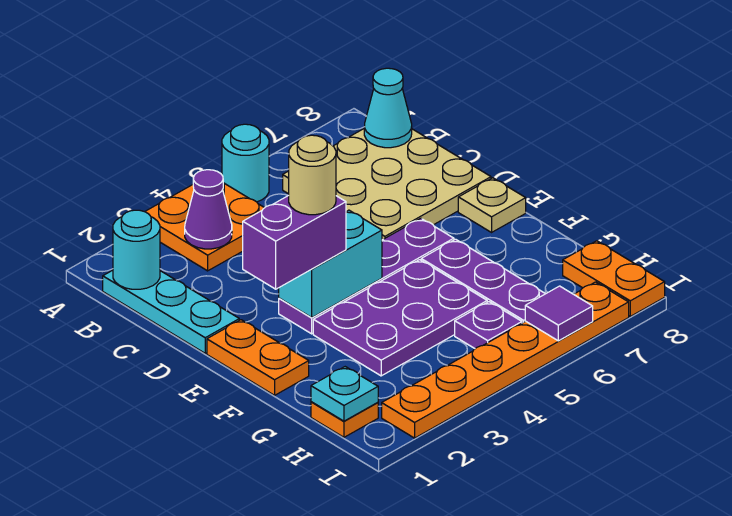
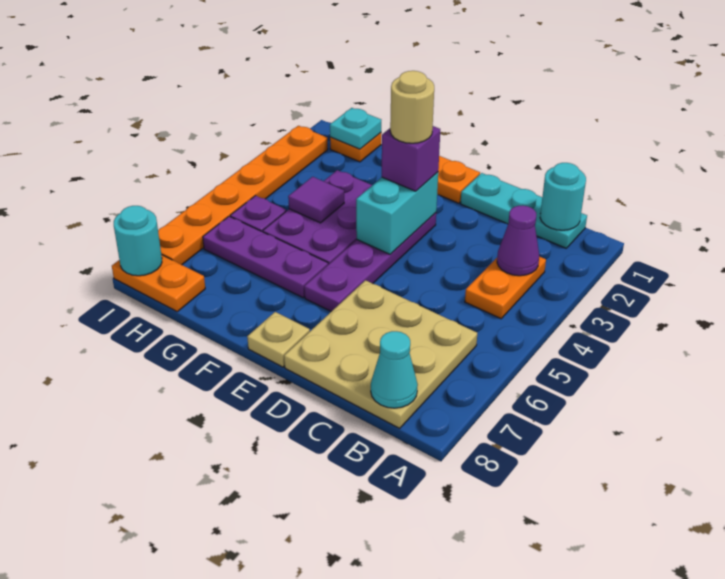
orange plate A3:B4 level 1 -> orange plate B3:B4 level 1
cyan round brick A5 level 1 -> cyan round brick I8 level 2
purple brick E2:E3 level 3 -> purple brick E3 level 3
purple tile I6 level 2 -> purple tile G4 level 2

